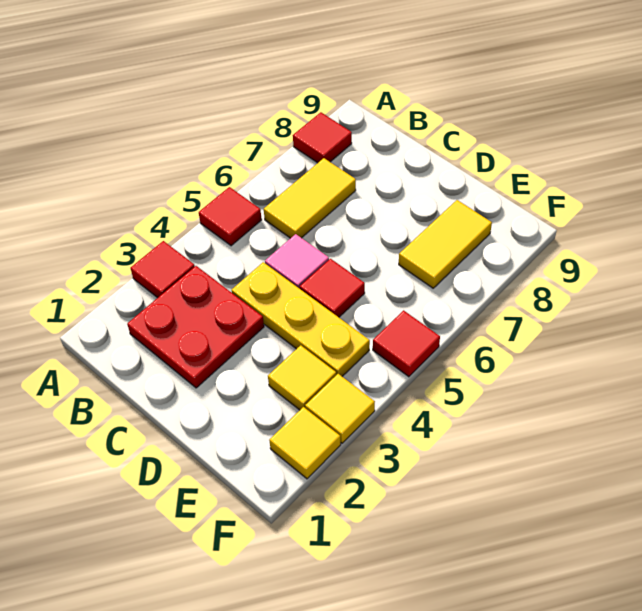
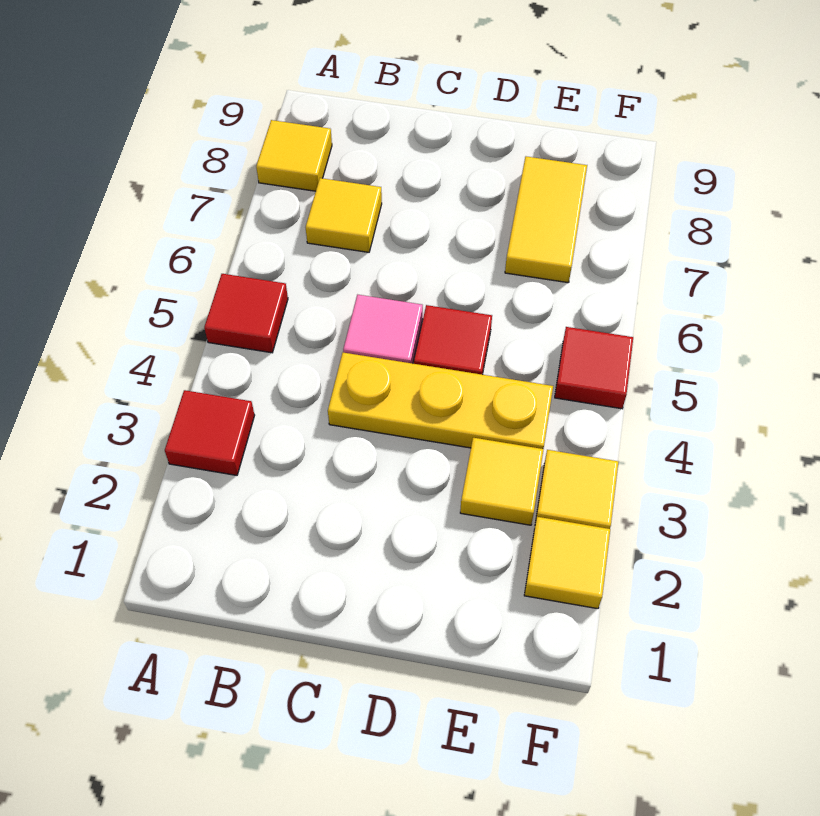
red tile A8 level 1 -> yellow tile A8 level 1
red plate B2:C3 level 1 -> none
yellow tile B6:B7 level 1 -> yellow tile B7 level 1

